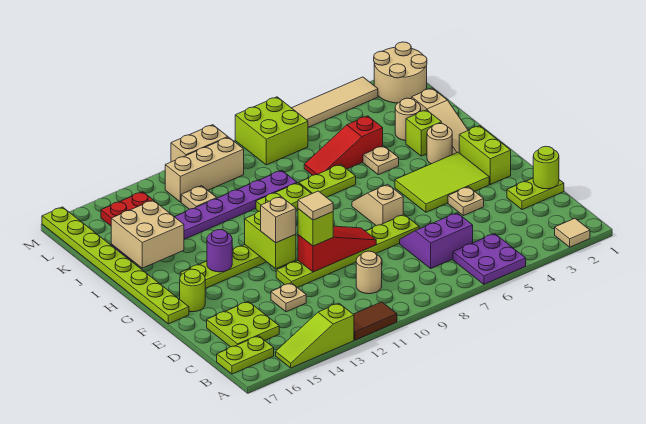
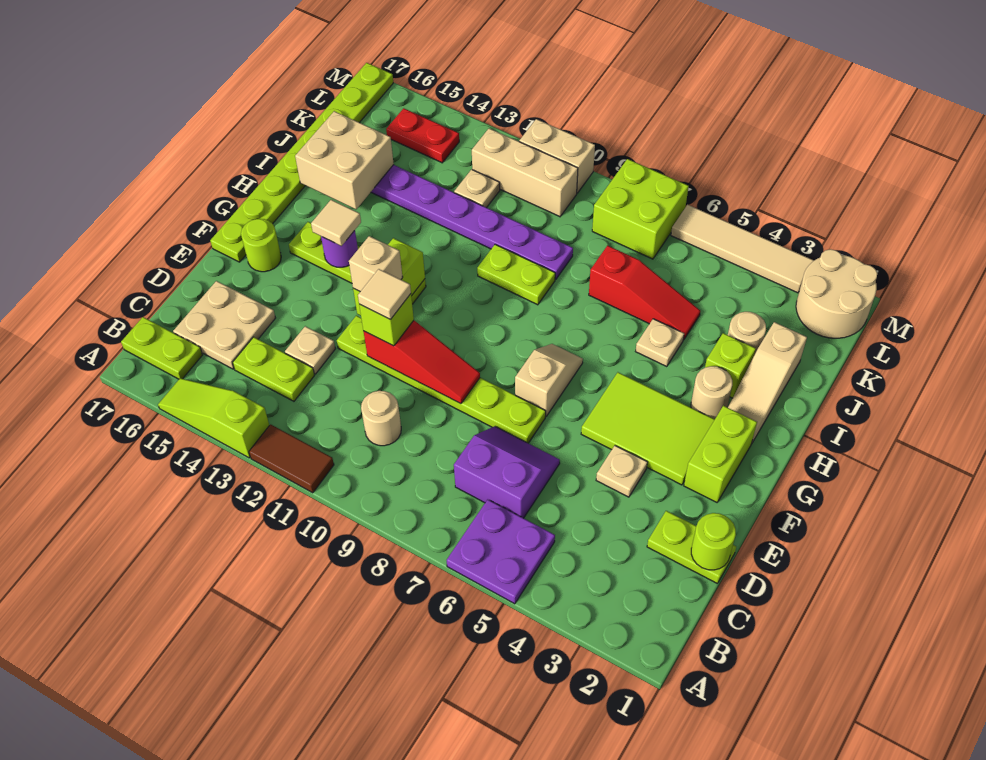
tan tile A2 level 1 -> tan tile G14 level 3
lime plate C15:D16 level 1 -> tan plate C15:D16 level 1
lime plate I7:I8 level 1 -> lime plate C13:C14 level 1
red slope J5:J7 level 1 top 5 -> red slope J5:J7 level 1 top 7

